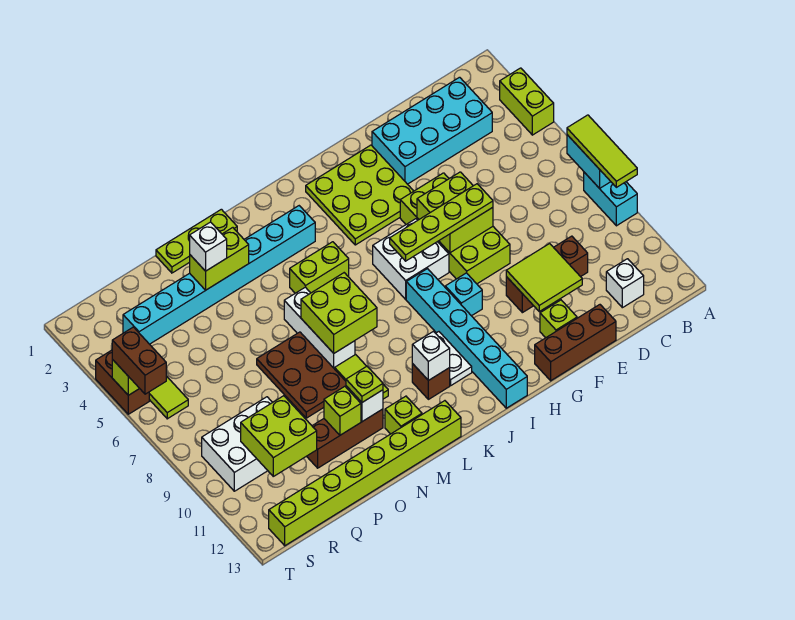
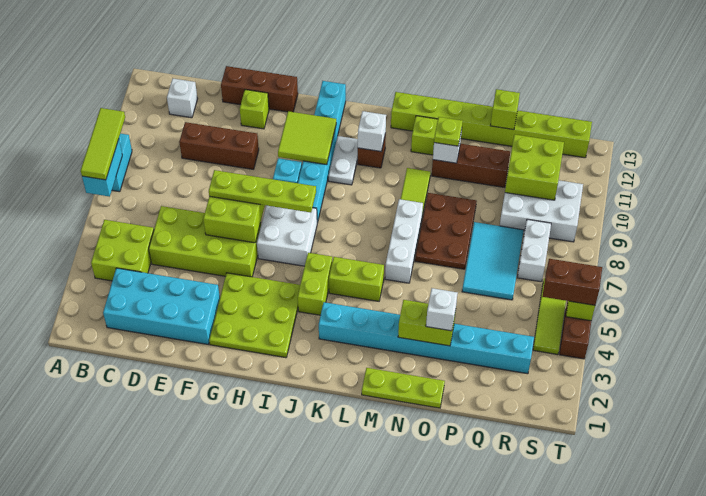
lime brick A3:A4 level 1 -> lime brick J4:J5 level 1
lime tile E10:F11 level 2 -> lime tile H10:I11 level 2
lime brick F5:G8 level 1 -> lime brick D5:G6 level 1
lime brick L7:M8 level 2 -> lime brick B4:C5 level 1
lime brick O11 level 2 -> lime brick P13 level 2
none -> cyan tile P6:Q8 level 1
none -> white brick R7:R8 level 1
brown brick T5:T6 level 3 -> brown brick S5:T5 level 3

